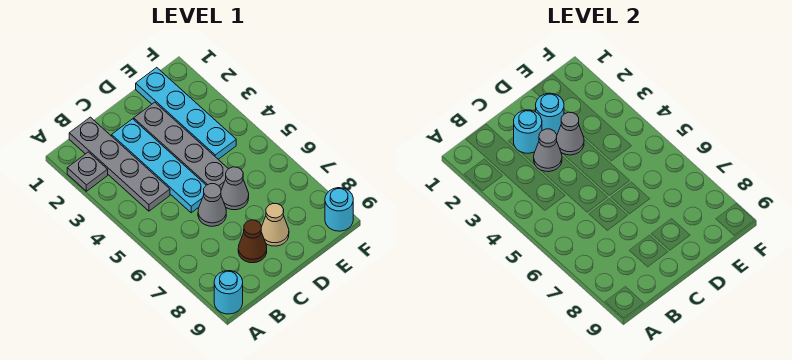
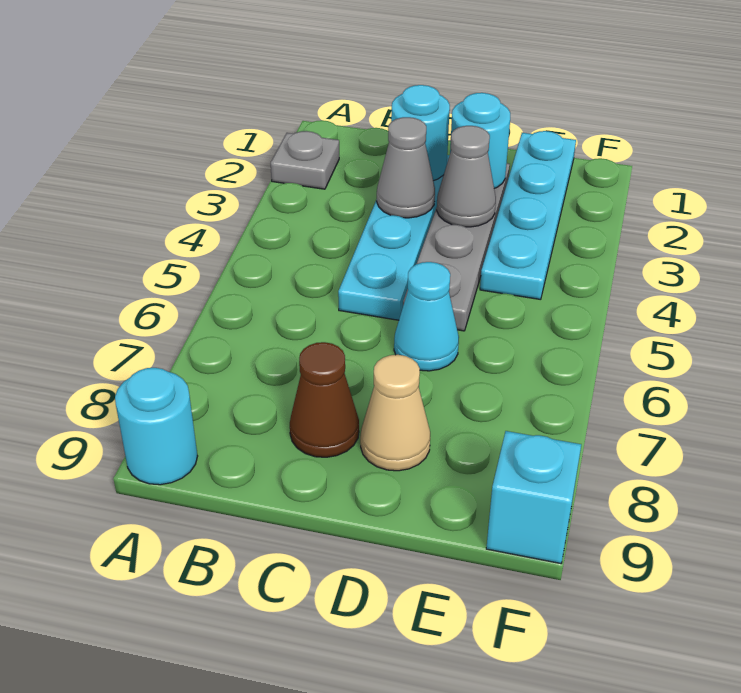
grey plate B1:B4 level 1 -> none
grey cone C6 level 1 -> none
grey cone D6 level 1 -> cyan cone D6 level 1
cyan round brick F9 level 1 -> cyan brick F9 level 1

